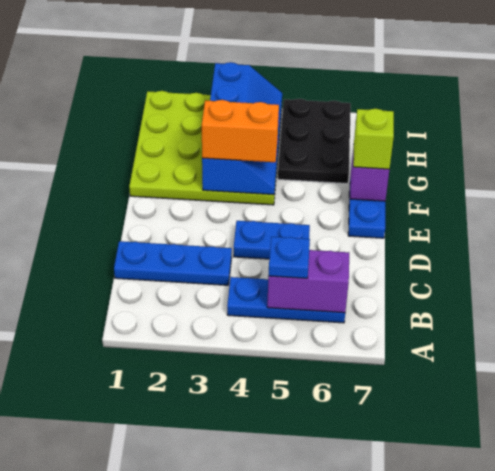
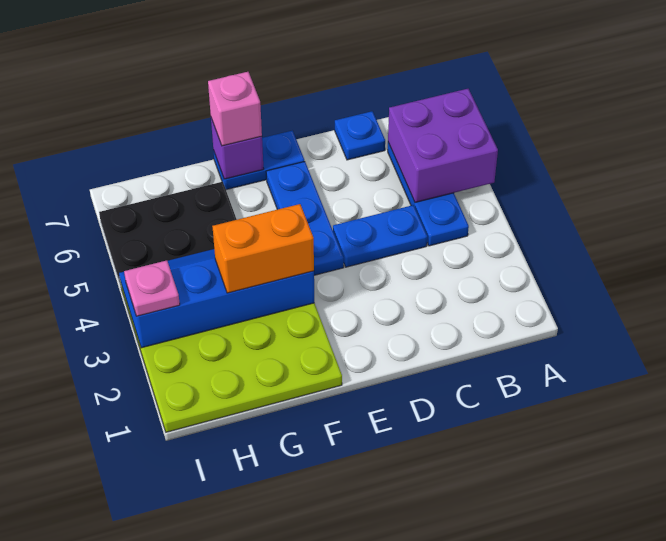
purple brick B5:B6 level 2 -> purple brick A5:B6 level 2
blue plate B5 level 3 -> blue plate C7 level 1
blue plate C1:C3 level 1 -> blue plate E4:E6 level 1
blue plate D4:D5 level 1 -> blue plate C4:D4 level 1
orange brick F3:F4 level 3 -> orange brick F3:G3 level 3
lime brick F7 level 3 -> pink brick F7 level 3
none -> pink plate I3 level 3

